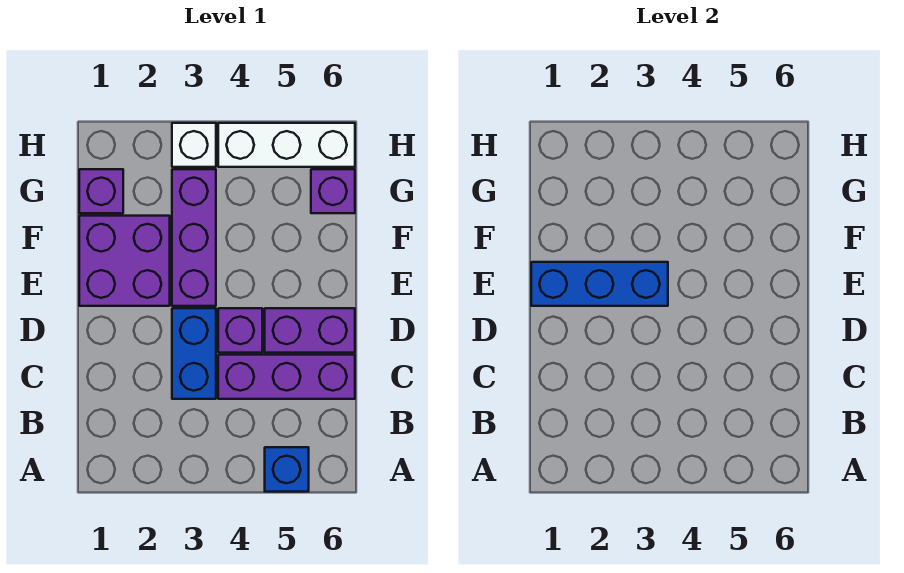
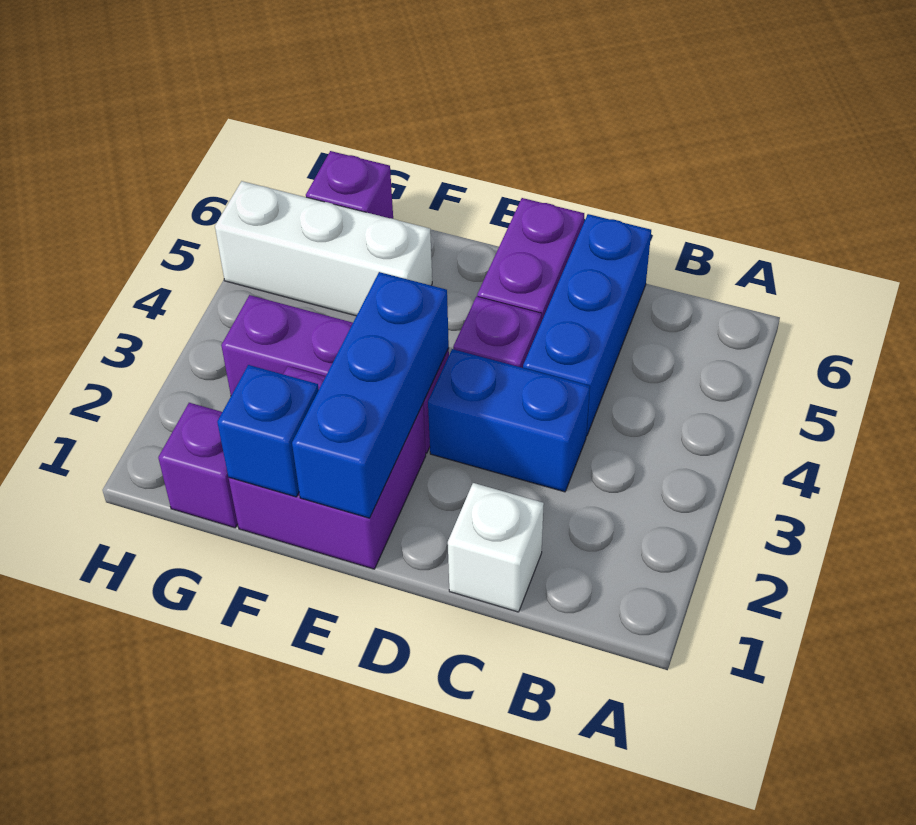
blue brick A5 level 1 -> blue brick F1 level 2
purple brick C4:C6 level 1 -> blue brick C4:C6 level 1
white brick H3 level 1 -> white brick C1 level 1
white brick H4:H6 level 1 -> white brick F5:H5 level 1

